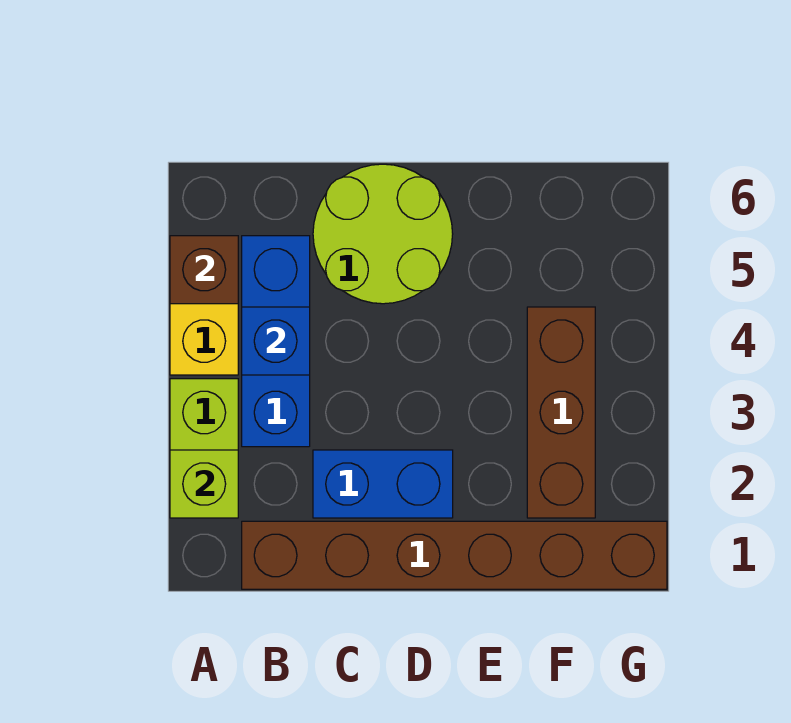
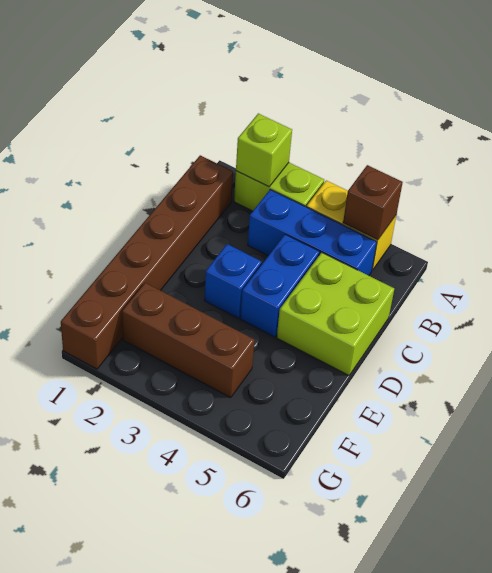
blue brick B4 level 2 -> blue brick D3 level 1
blue brick C2:D2 level 1 -> blue brick C4:D4 level 1
lime round brick C5:D6 level 1 -> lime brick C5:D6 level 1

